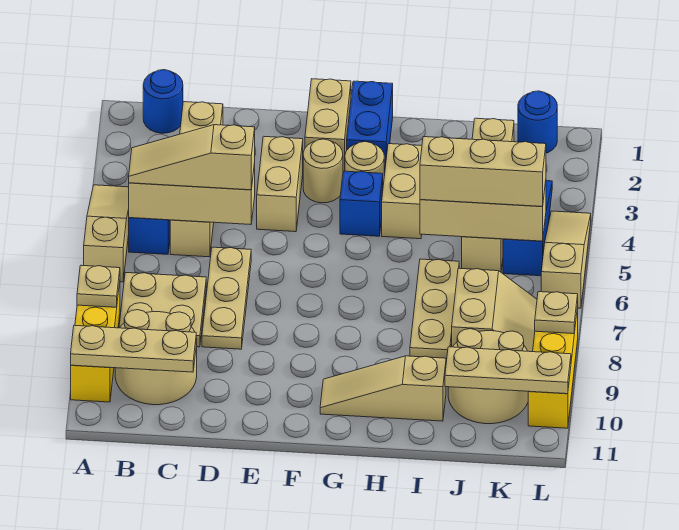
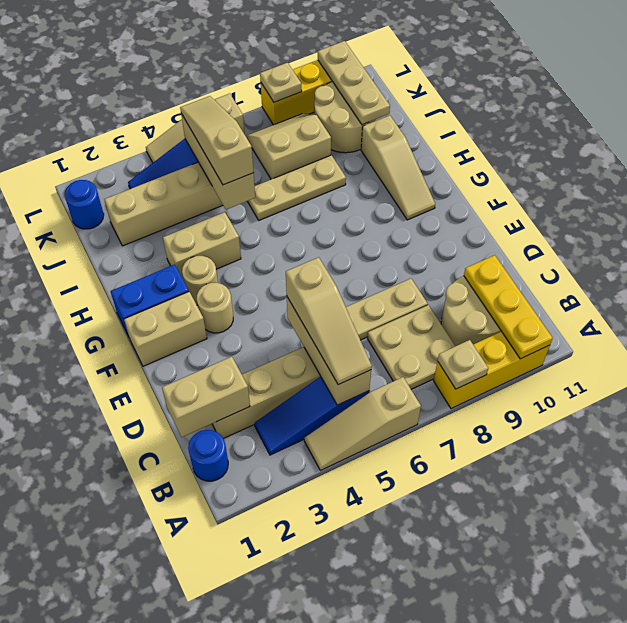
tan plate A10:C10 level 2 -> yellow plate A10:C10 level 2
tan brick E3:E4 level 1 -> tan brick C1:C2 level 2
blue brick G4 level 1 -> none
tan brick I5:K5 level 3 -> tan slope I5:K5 level 3 top I

